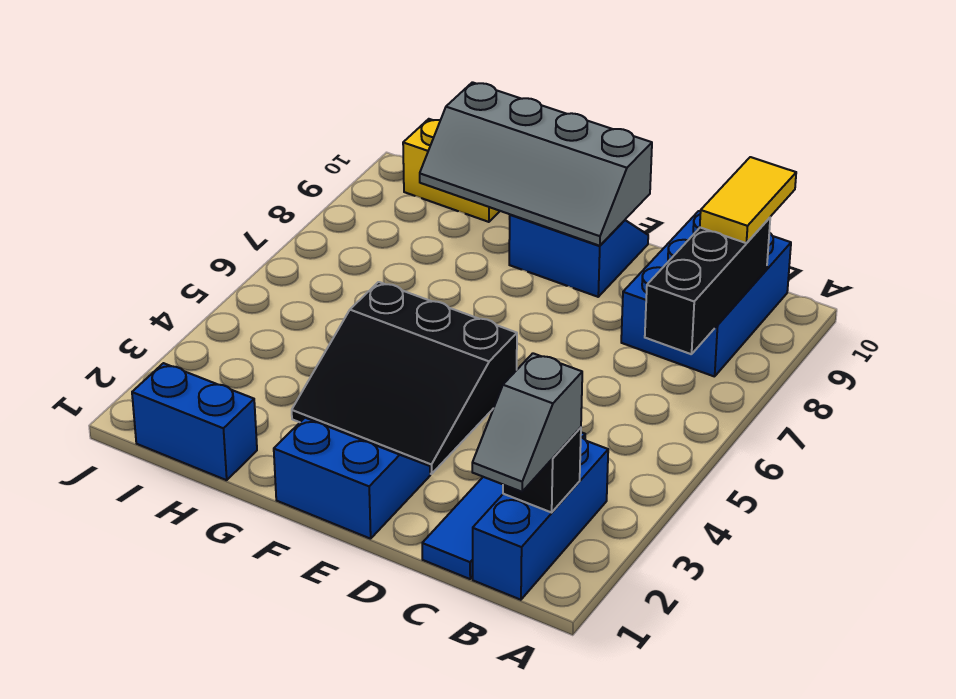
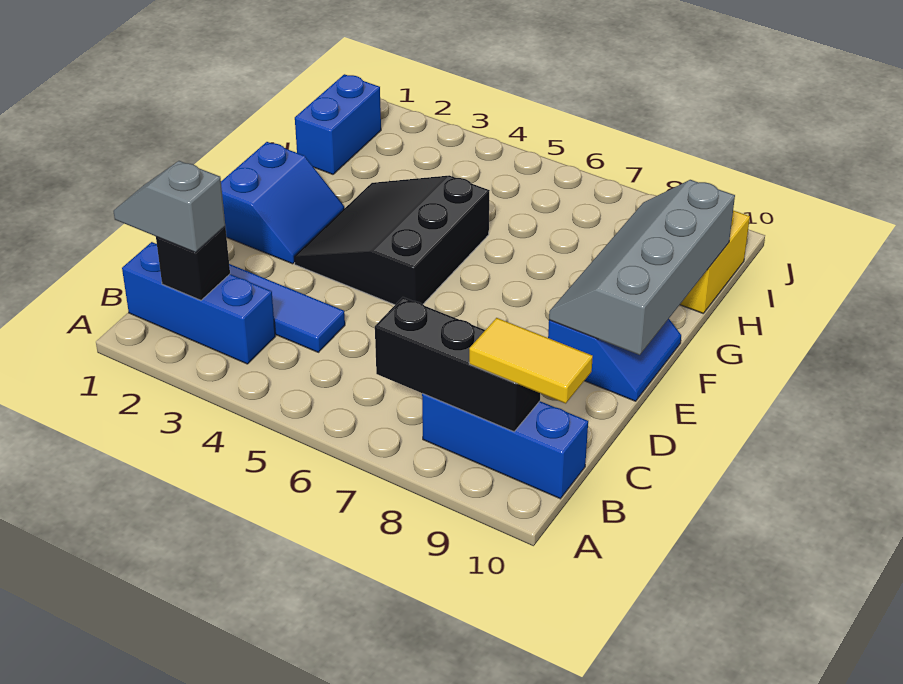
blue brick B8:C10 level 1 -> blue brick B8:B10 level 1

